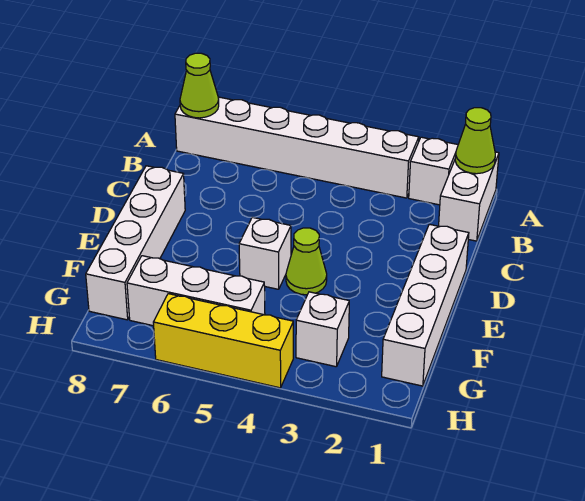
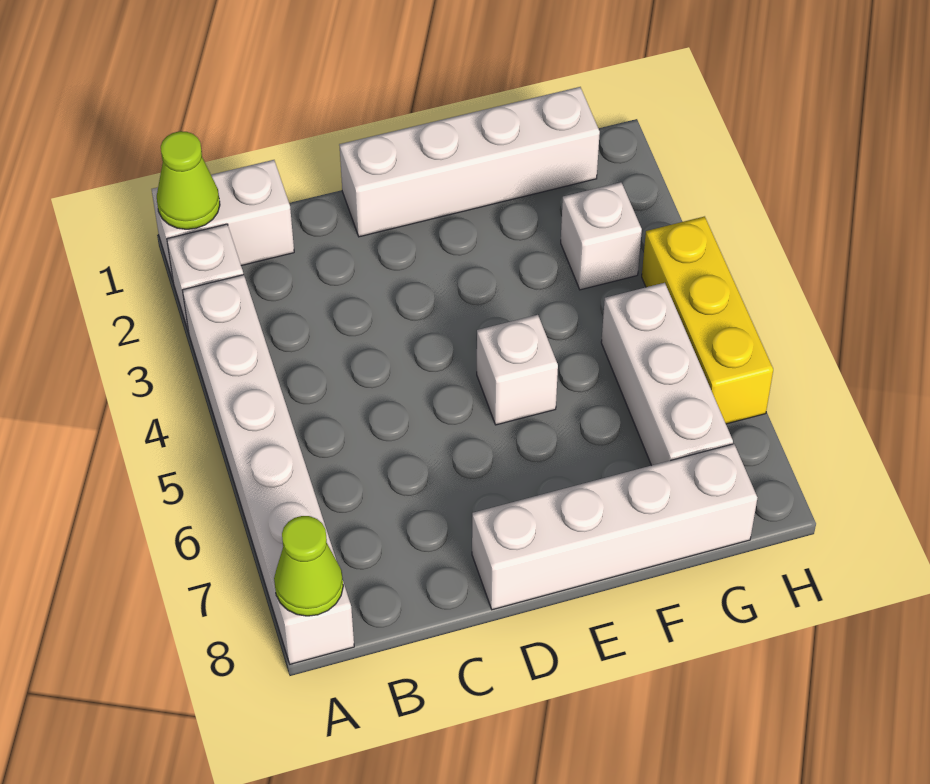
lime cone E4 level 1 -> none

